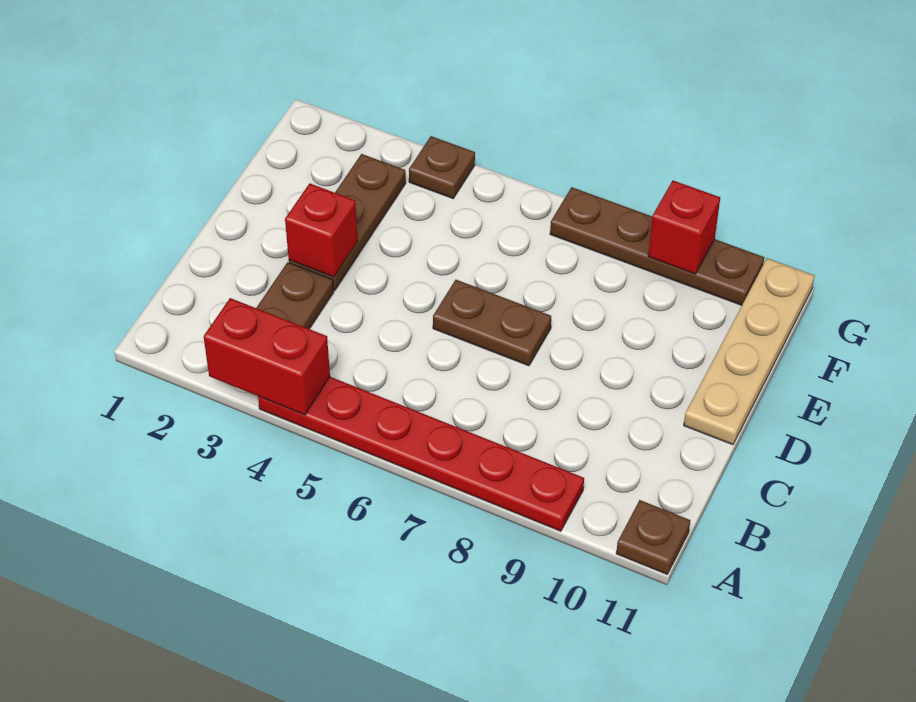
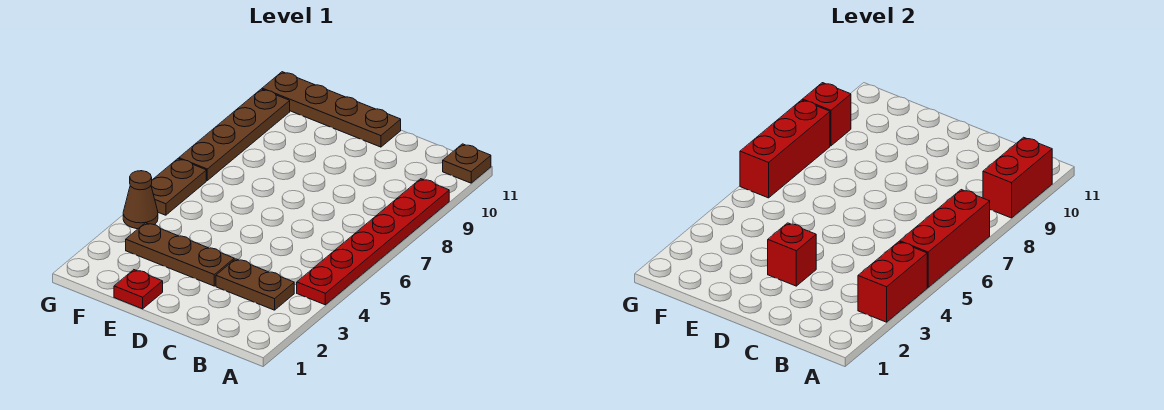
none -> red brick A5:A7 level 2
none -> red brick A9:A10 level 2
brown plate D6:D7 level 1 -> brown plate G5:G6 level 1
tan plate D11:G11 level 1 -> brown plate D11:G11 level 1
none -> red plate E1 level 1
brown plate G4 level 1 -> brown cone G4 level 1
none -> red brick G6:G8 level 2

